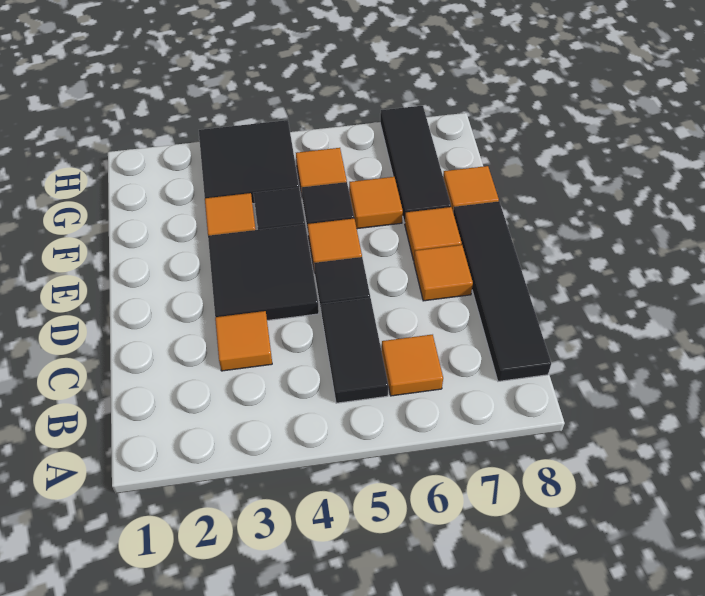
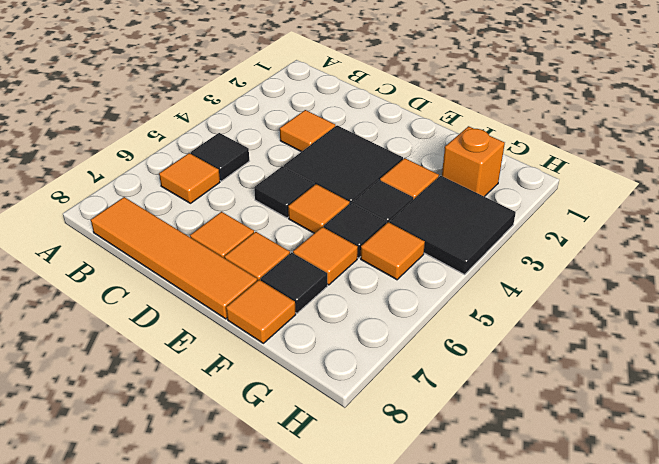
black tile B5:C5 level 1 -> black tile B5 level 1
black tile B8:E8 level 1 -> orange tile B8:E8 level 1
black tile F7:H7 level 1 -> black tile F7 level 1
none -> orange brick G2 level 1

